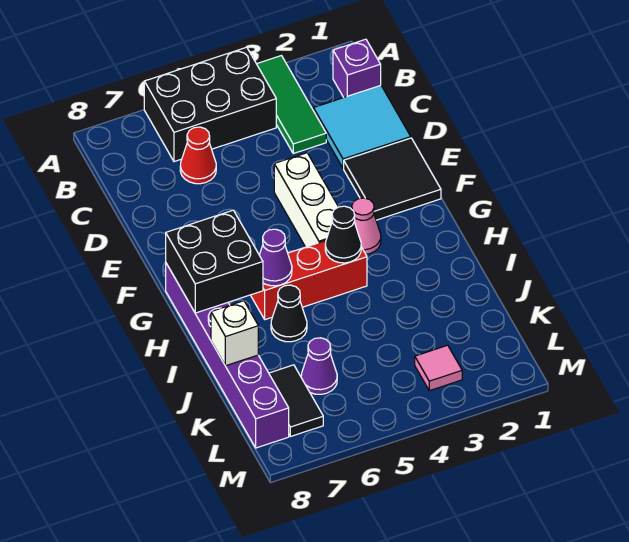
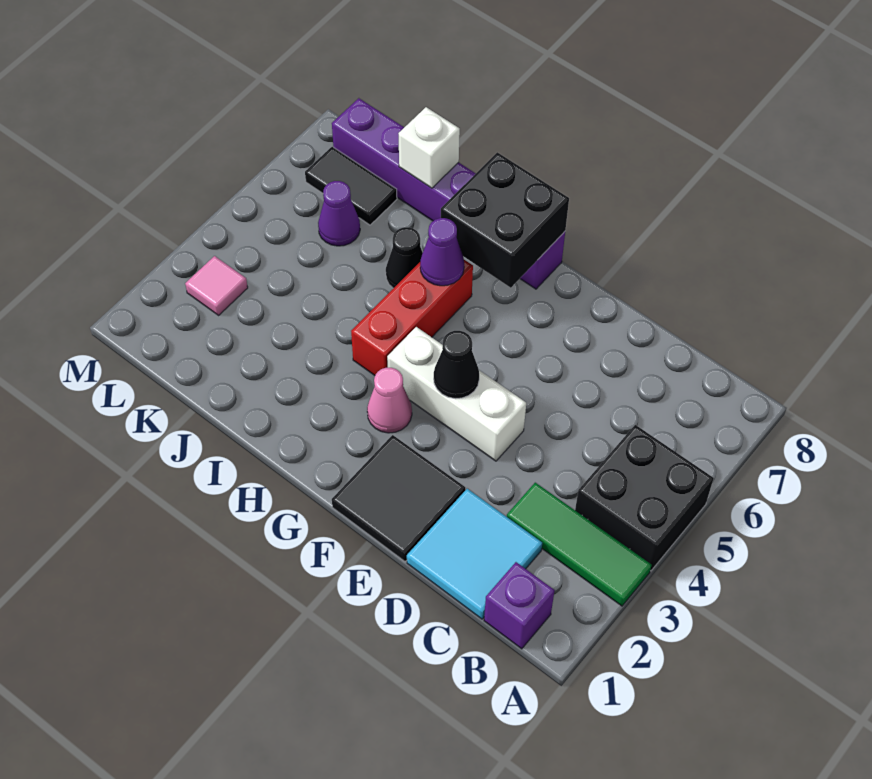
black brick A4:B6 level 1 -> black brick A4:B5 level 1
red cone C6 level 1 -> none
black cone H4 level 2 -> black cone F4 level 2

